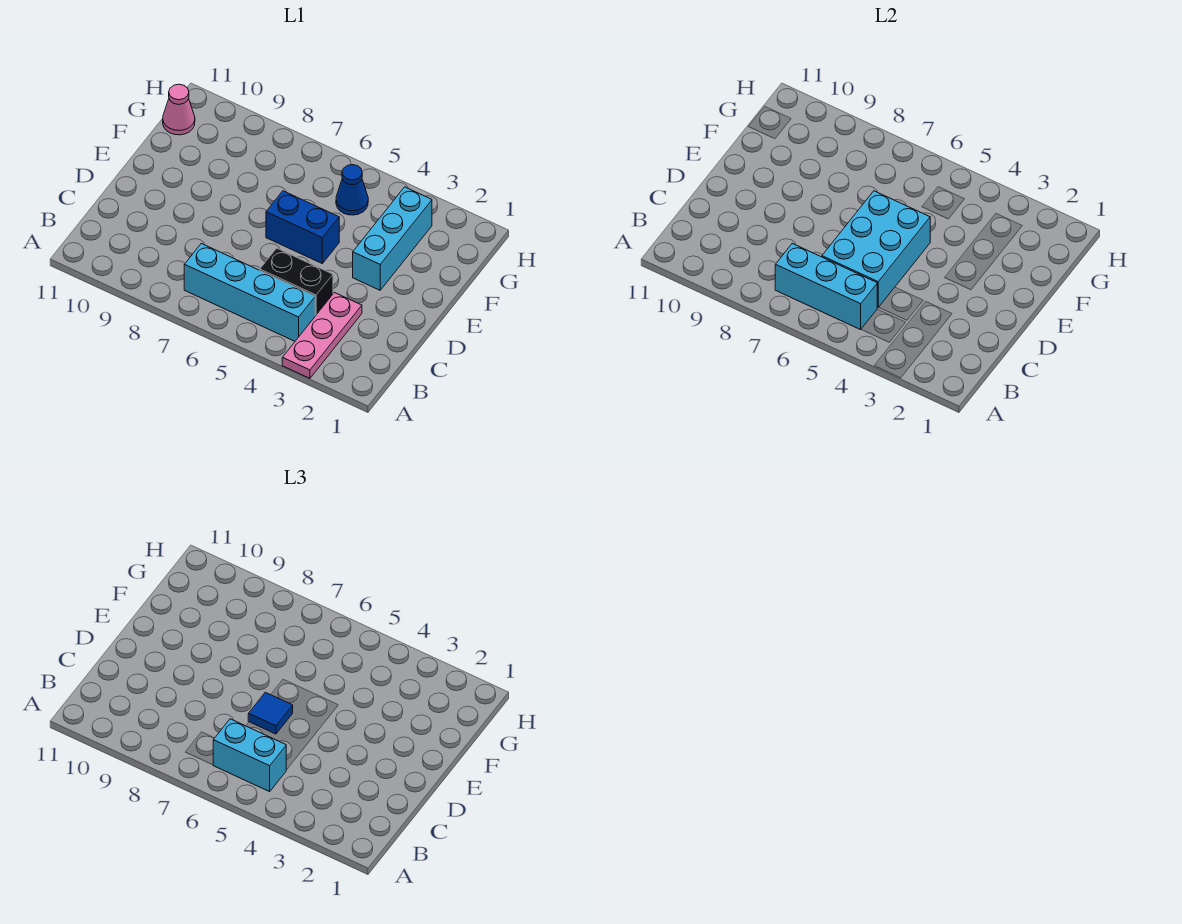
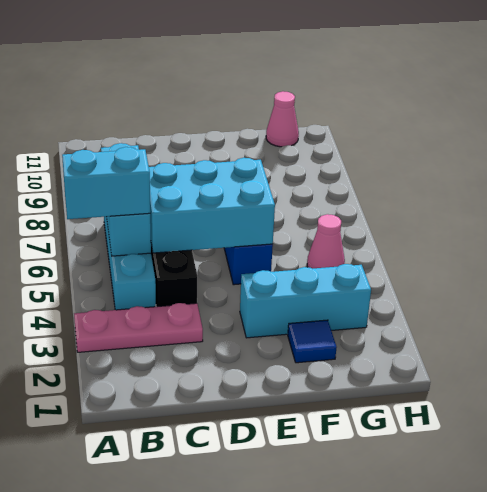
cyan brick B5:B6 level 3 -> cyan brick A5:B5 level 3
blue tile D6 level 3 -> blue tile F2 level 1
blue cone G5 level 1 -> pink cone G5 level 1

